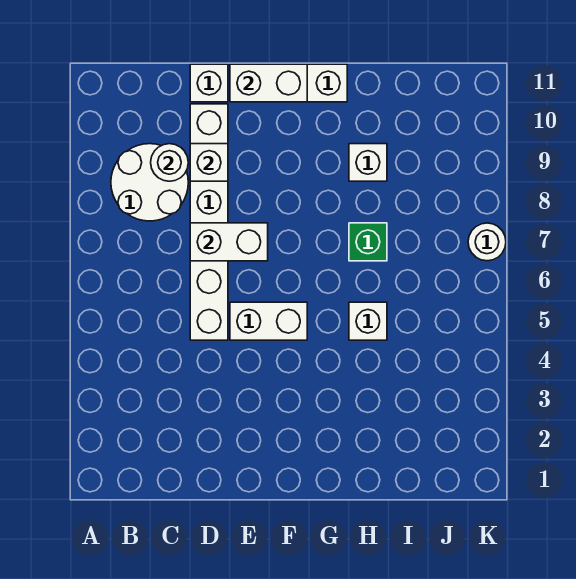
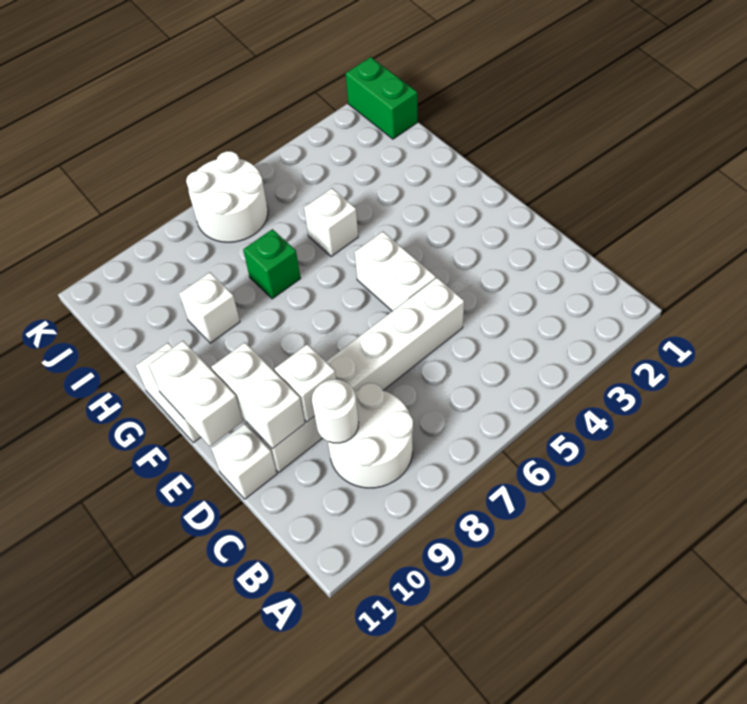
white brick D7:E7 level 2 -> white brick D10:E10 level 2
none -> green brick J1:K1 level 1
white round brick K7 level 1 -> white round brick J6:K7 level 1

